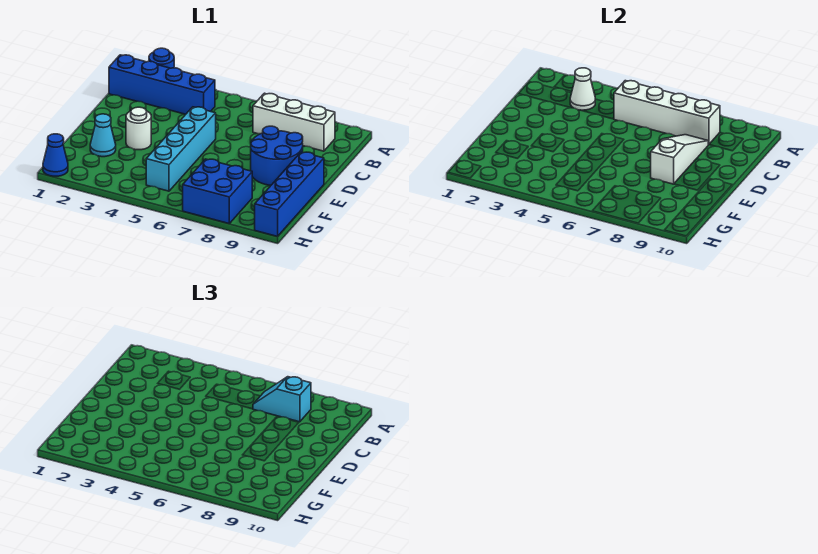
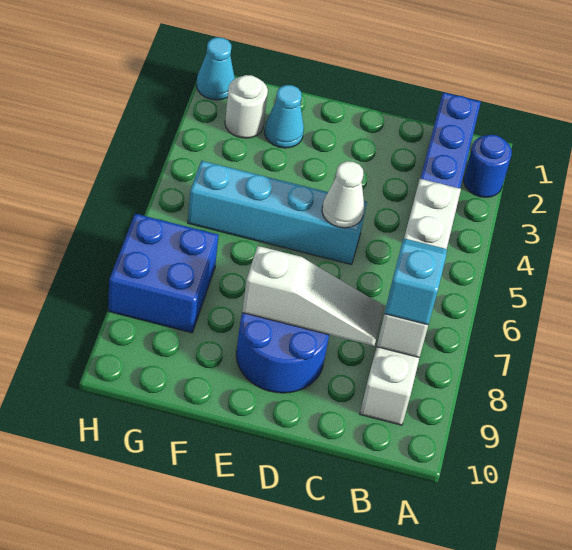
white cone B3 level 2 -> white cone D5 level 2
white round brick E3 level 1 -> white round brick G2 level 1
blue brick E10:H10 level 1 -> none
blue cone H1 level 1 -> cyan cone H1 level 1

